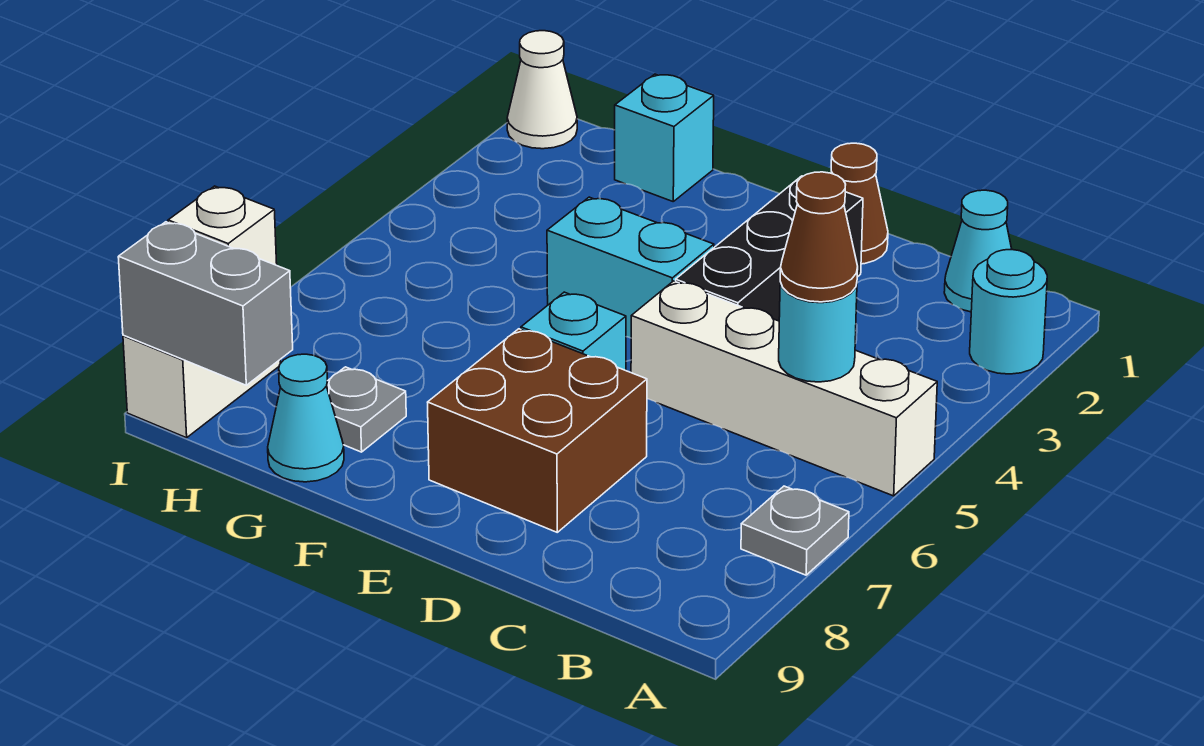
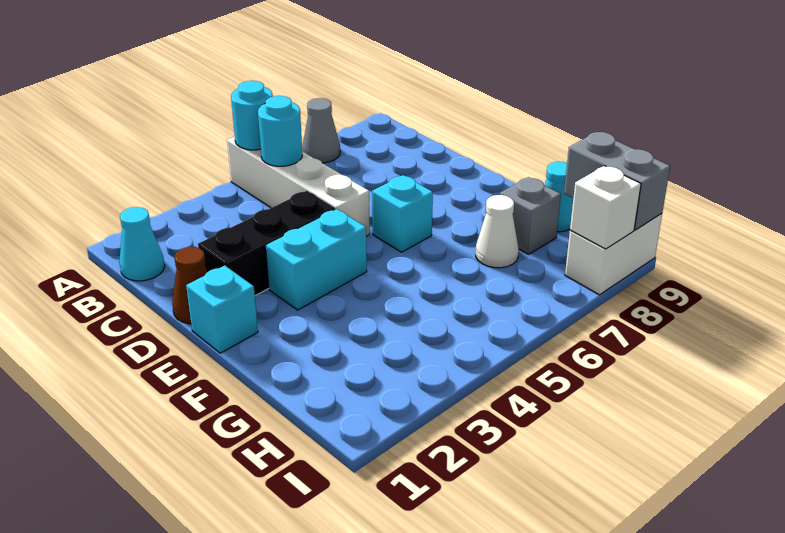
cyan round brick A2 level 1 -> cyan round brick A5 level 2
grey plate A7 level 1 -> grey cone A7 level 1
brown cone B5 level 3 -> none
brown brick D7:E8 level 1 -> none
cyan brick E4:F4 level 1 -> cyan brick E3:E4 level 1
cyan brick G1 level 1 -> cyan brick E1 level 1
grey plate G8 level 1 -> grey brick G8 level 1
white cone I1 level 1 -> white cone G7 level 1

